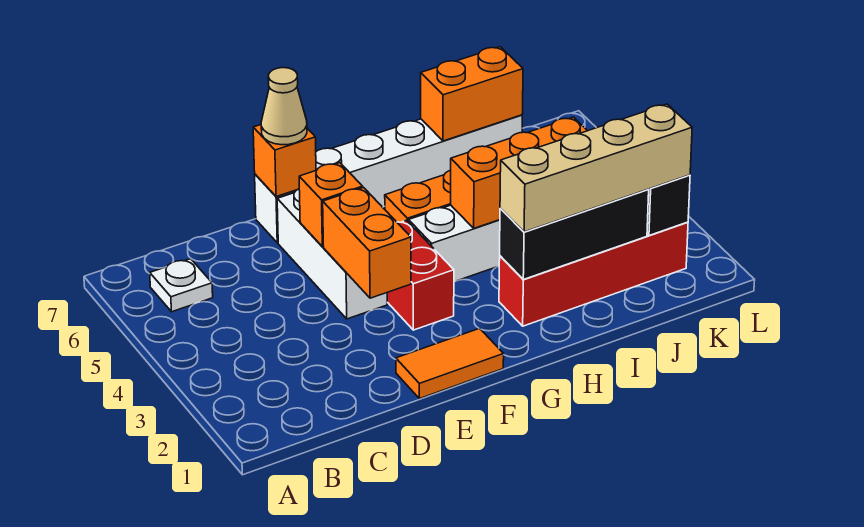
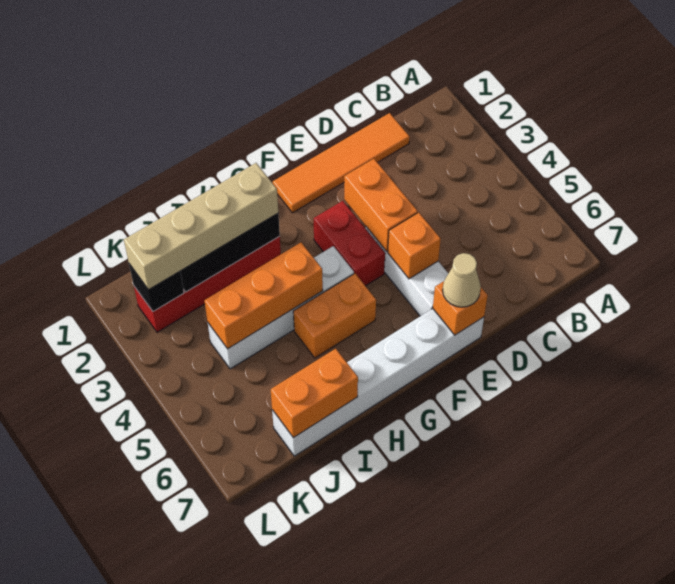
white plate B6 level 1 -> none
orange tile E1:F1 level 1 -> orange tile C1:F1 level 1

